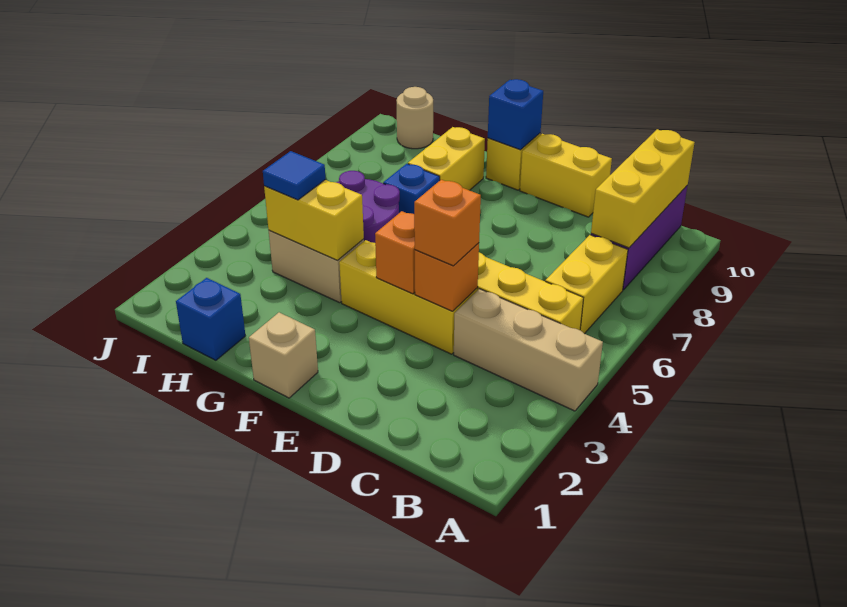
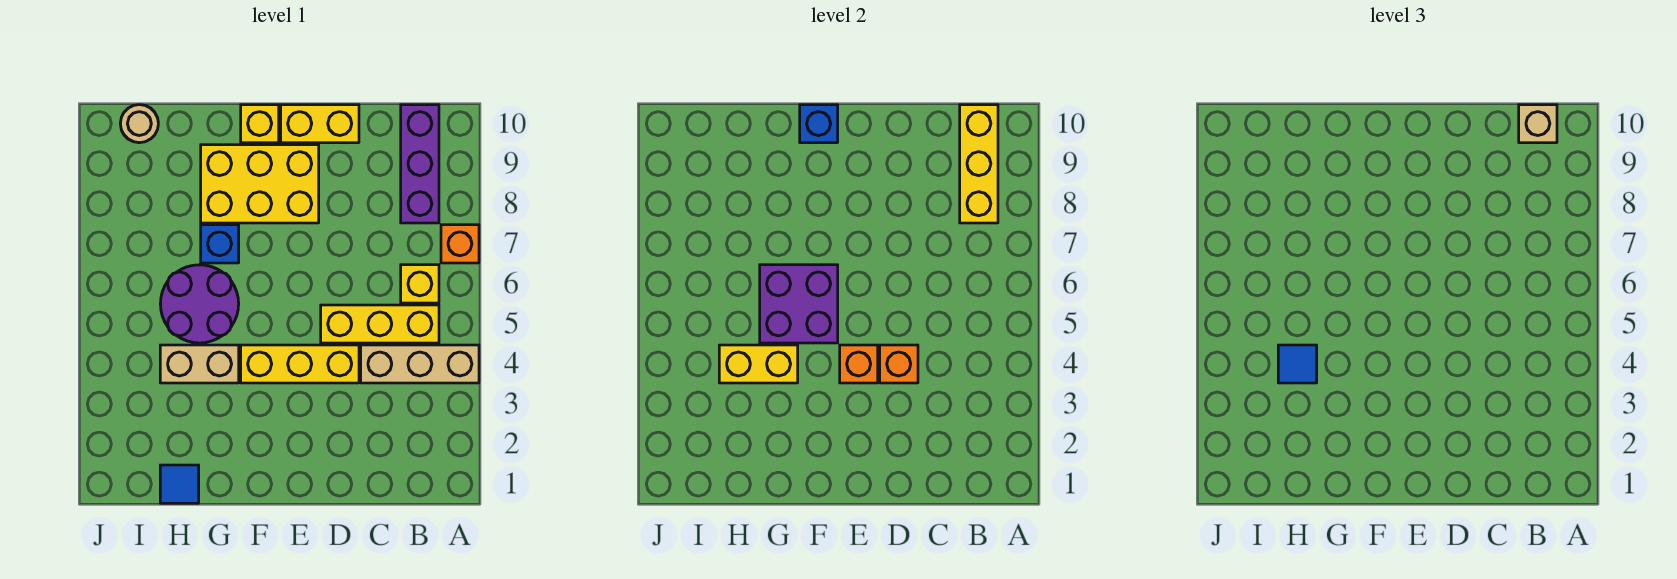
yellow brick B6:B7 level 1 -> yellow brick B6 level 1
orange brick D4 level 3 -> orange brick A7 level 1
tan brick F1 level 1 -> tan brick B10 level 3
none -> purple brick F5:G6 level 2
yellow brick G8:G9 level 1 -> yellow brick E8:G9 level 1
blue brick H1 level 1 -> blue tile H1 level 1

